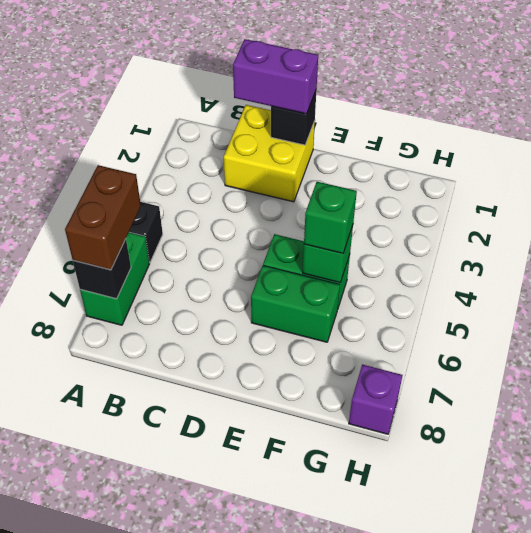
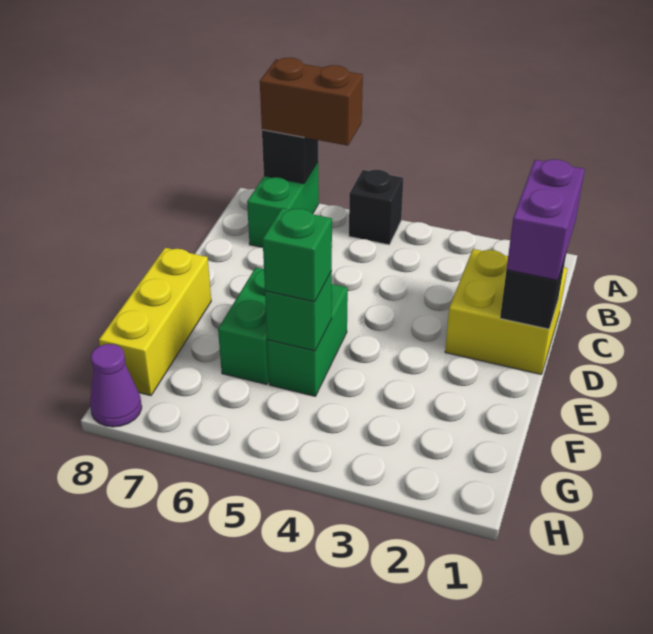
green brick A6:A7 level 1 -> green brick A7:B7 level 1
none -> yellow brick E8:G8 level 1
purple brick H8 level 1 -> purple cone H8 level 1

